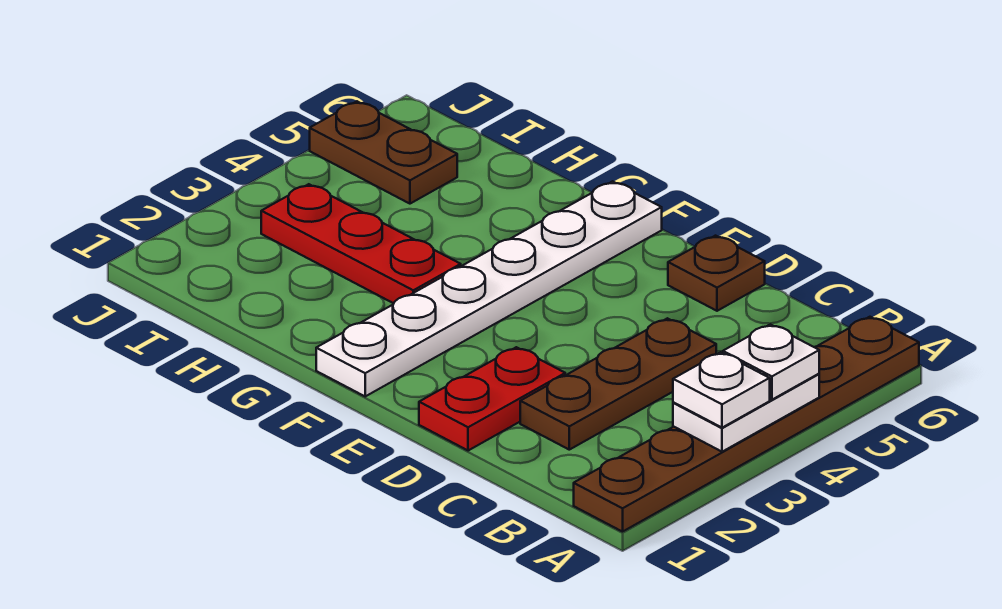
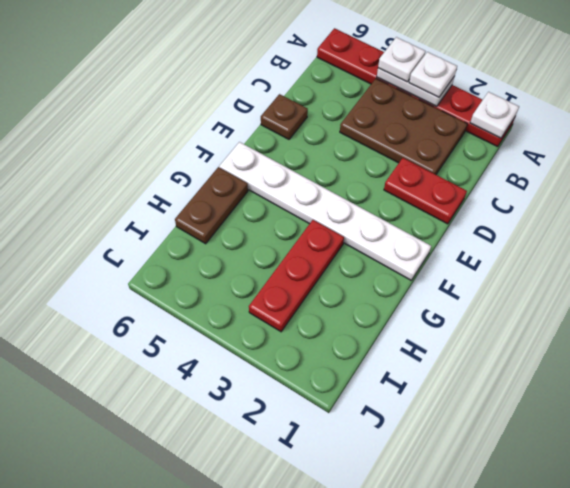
brown plate A1:A6 level 1 -> red plate A1:A6 level 1
none -> white plate A1 level 2
brown plate C2:C4 level 1 -> brown plate B2:C4 level 1
brown plate I5:J5 level 1 -> brown plate G6:H6 level 1

